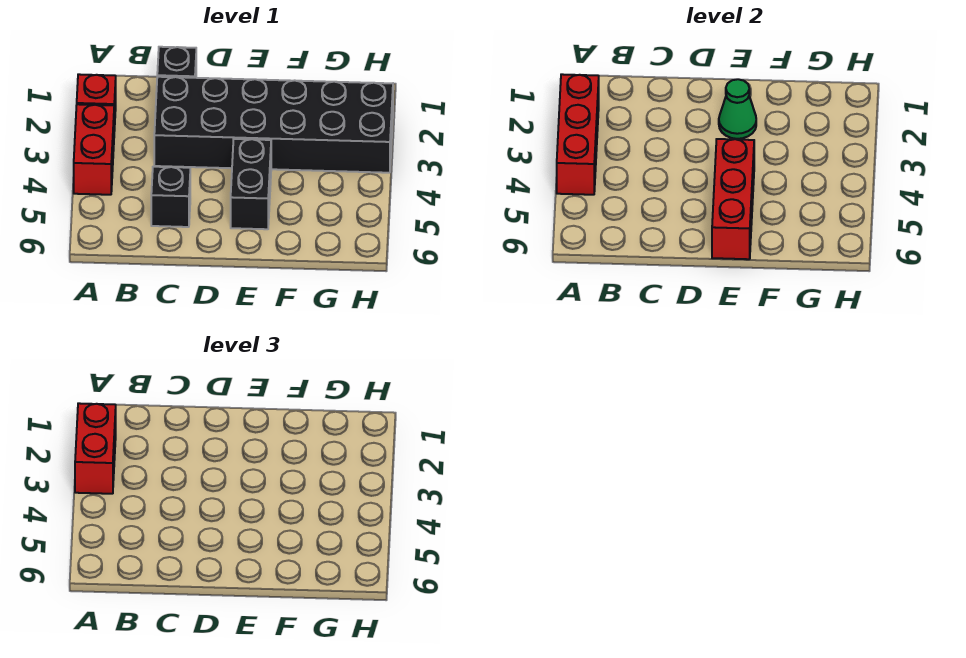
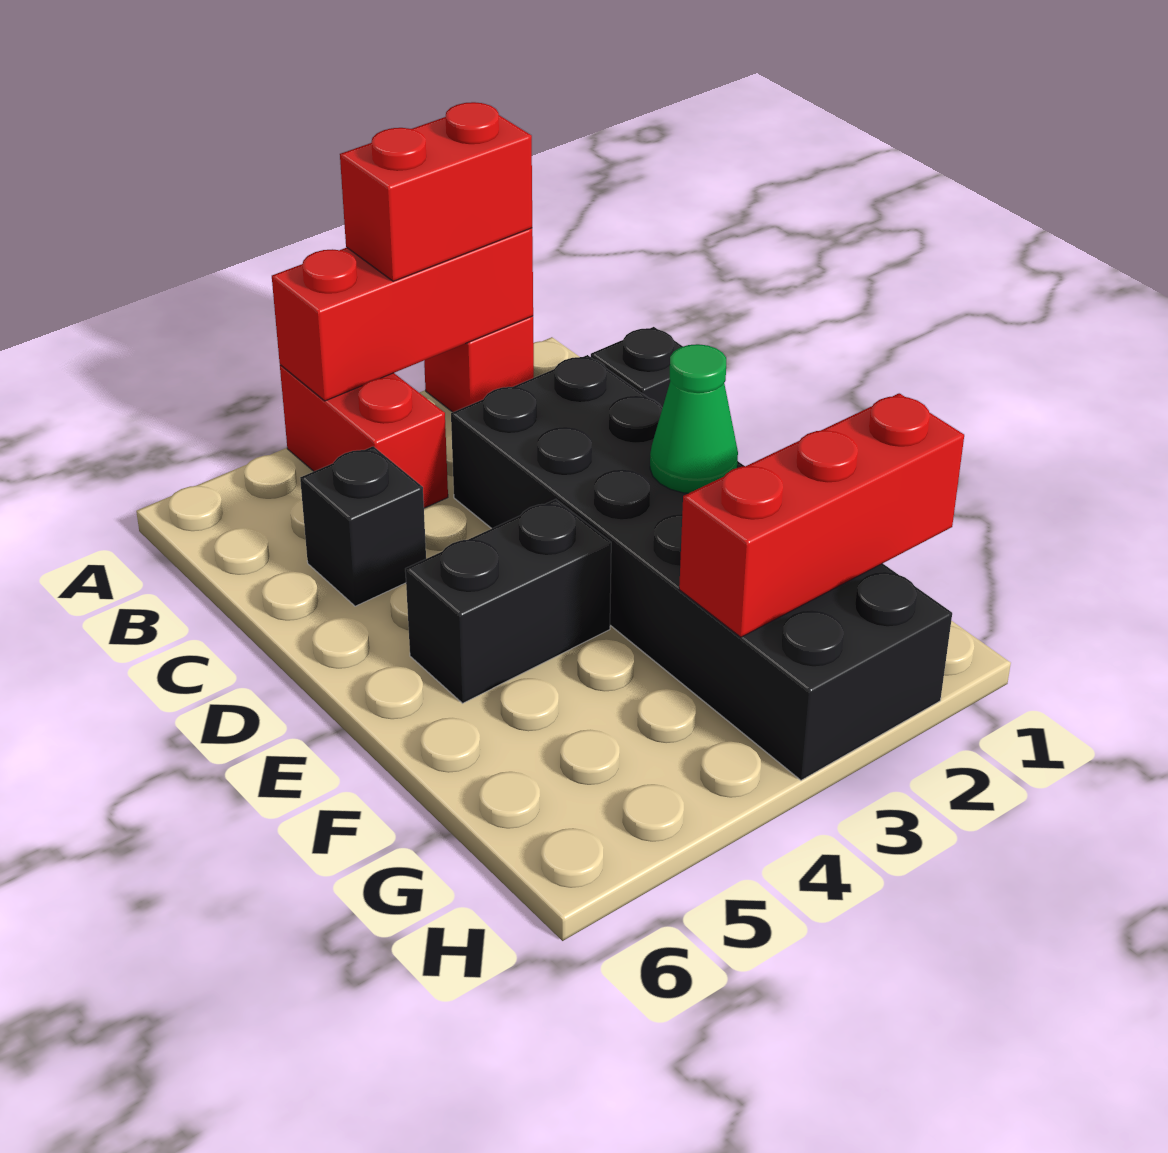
red brick A3:A4 level 1 -> red brick A4:B4 level 1
red brick E4:E6 level 2 -> red brick G1:G3 level 2

